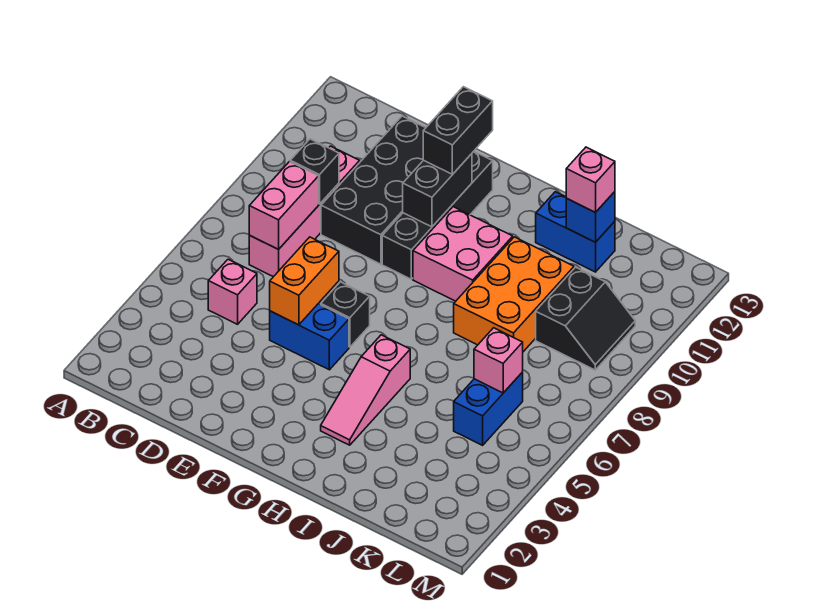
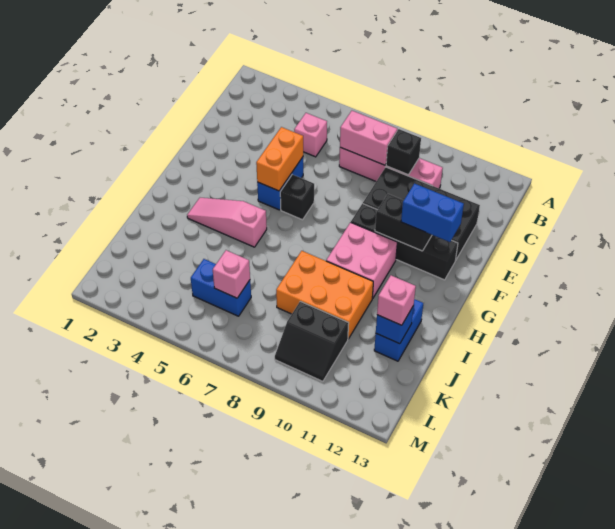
orange brick E5:E6 level 2 -> orange brick E5:F5 level 2
black brick F11:F12 level 3 -> blue brick F11:F12 level 3

